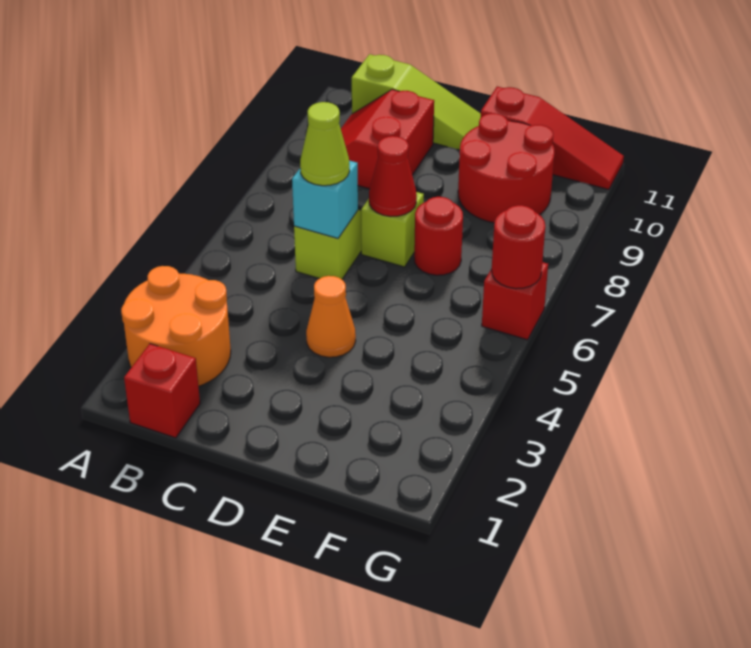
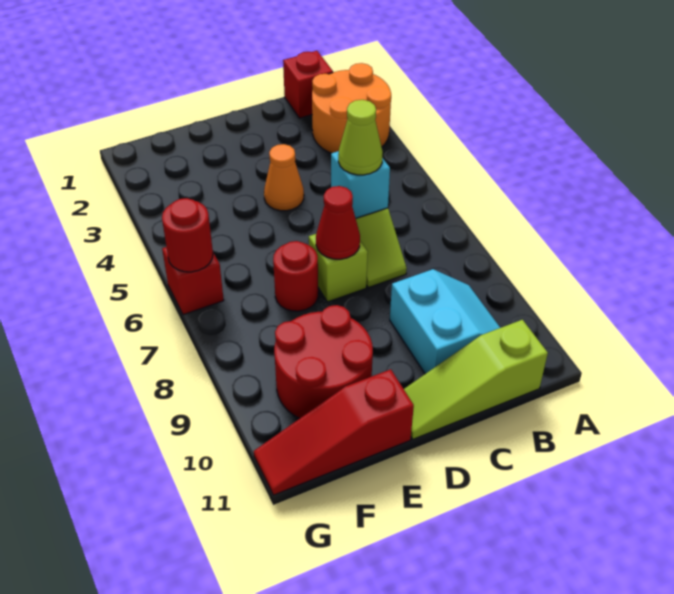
red slope B9:C10 level 1 top C -> cyan slope B9:C10 level 1 top C

